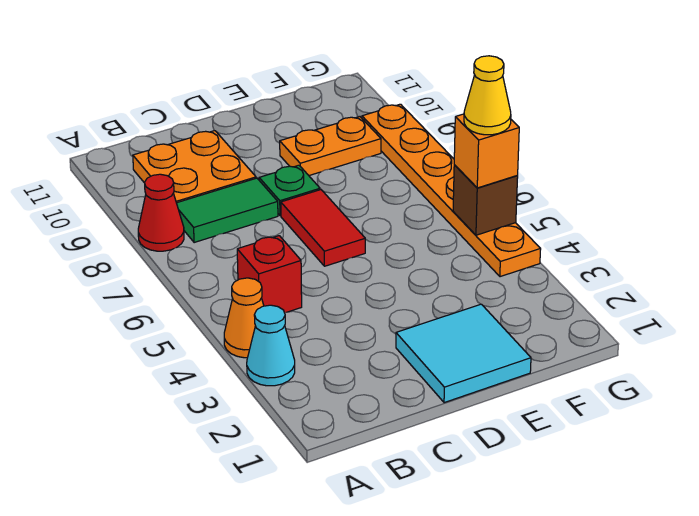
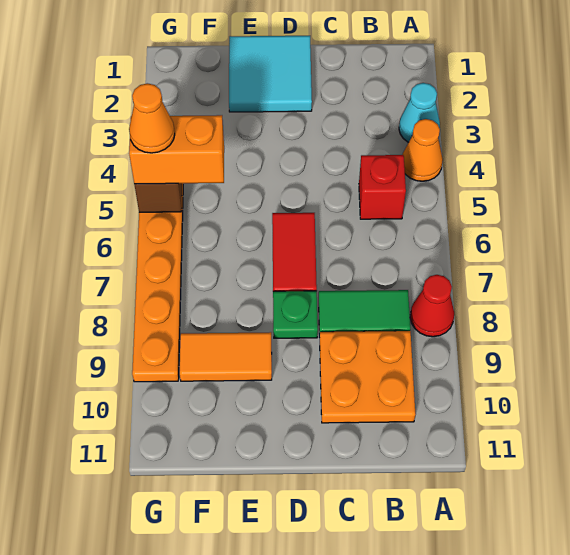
orange plate E9:F9 level 1 -> orange tile E9:F9 level 1
orange brick G5 level 3 -> orange brick F5:G5 level 3
yellow cone G5 level 4 -> orange cone G5 level 4

